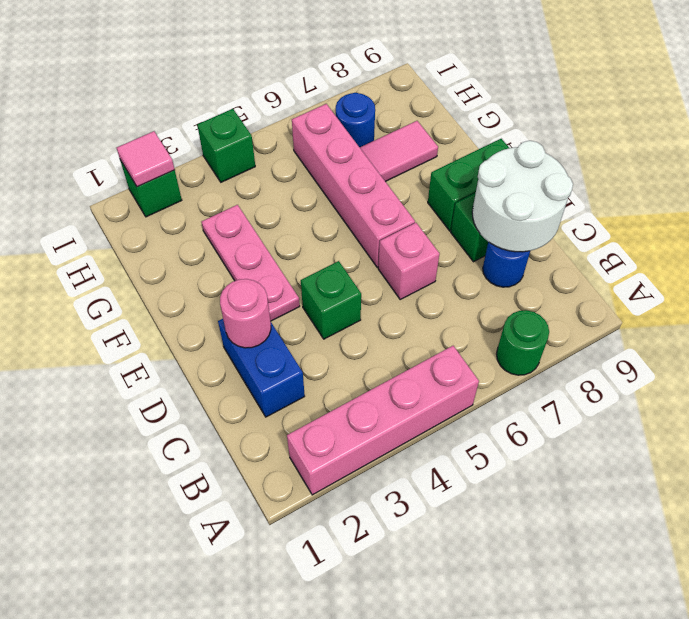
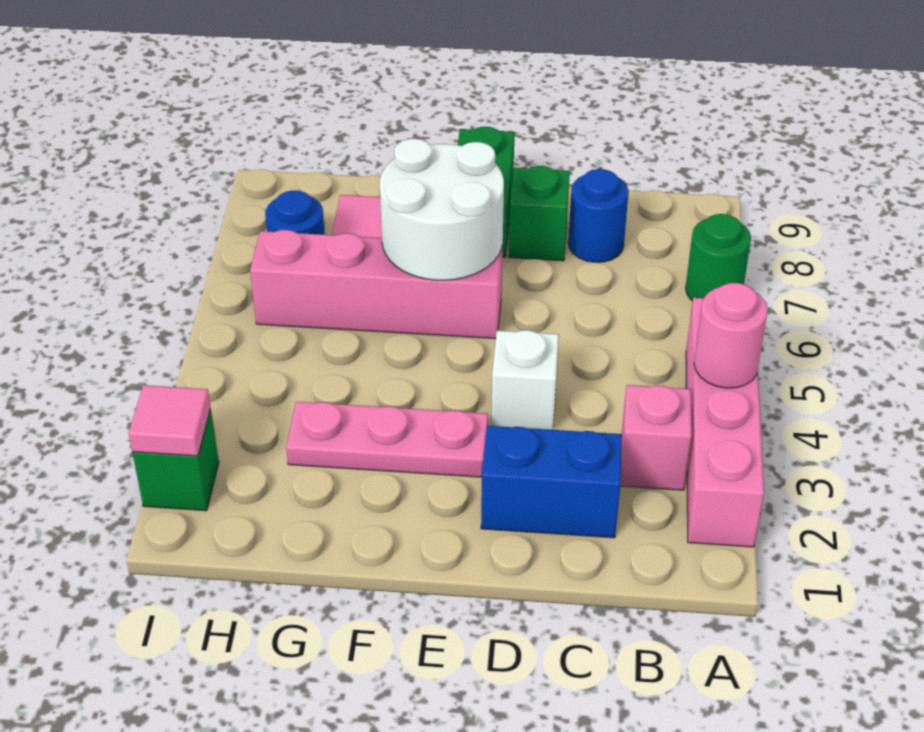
white round brick C8:D9 level 2 -> white round brick E6:F7 level 2
pink round brick D2 level 2 -> pink round brick A4 level 2
green brick D4 level 1 -> white brick D4 level 1
pink brick D6 level 1 -> pink brick B3 level 1
green brick I4 level 1 -> none

